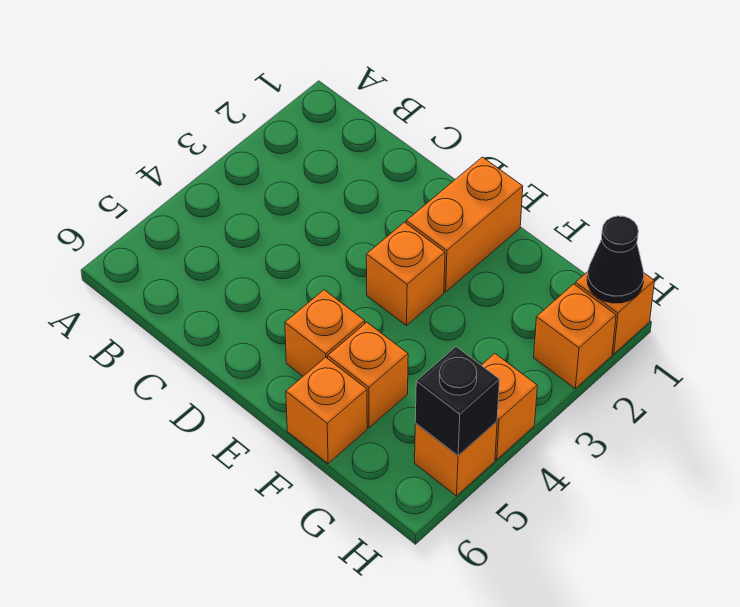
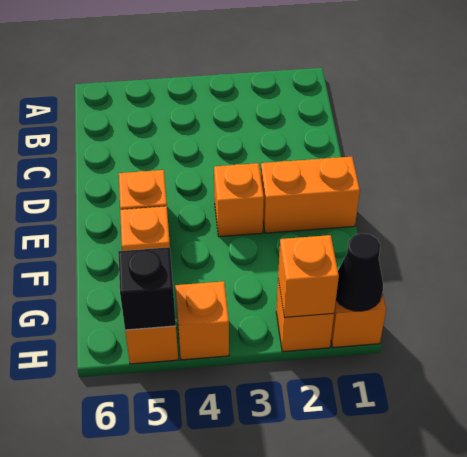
orange brick F6 level 1 -> orange brick H2 level 2

